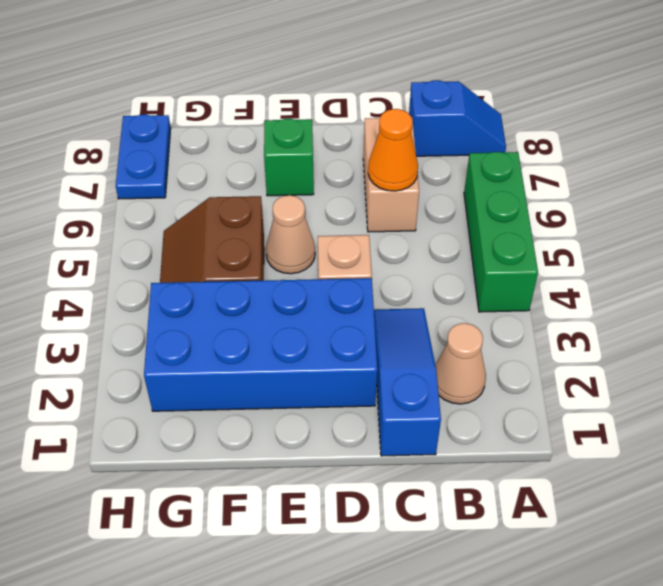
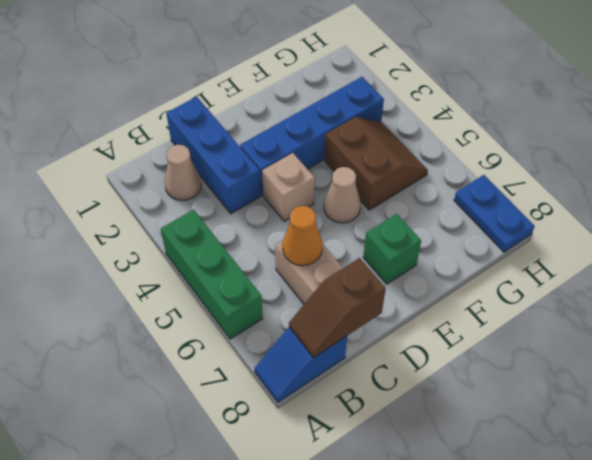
none -> brown slope B8:C8 level 2 top C
blue slope C1:C3 level 1 top 1 -> blue brick C1:C3 level 1
blue brick D2:G3 level 1 -> blue brick D3:G3 level 1

